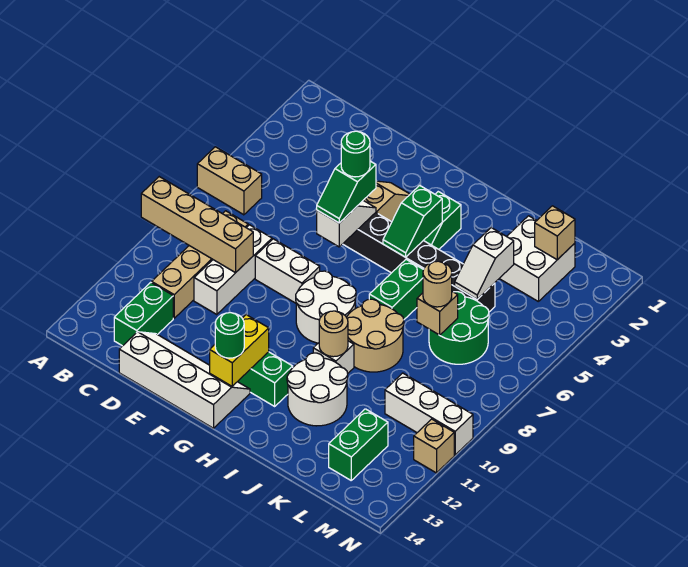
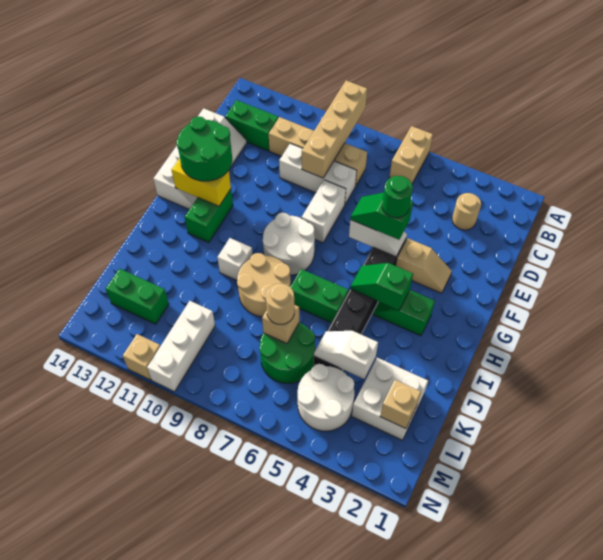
green round brick G13 level 3 -> green round brick F12:G13 level 3
tan round brick I10 level 2 -> tan round brick C3 level 1
white round brick I11:J12 level 1 -> white round brick L4:M5 level 1

